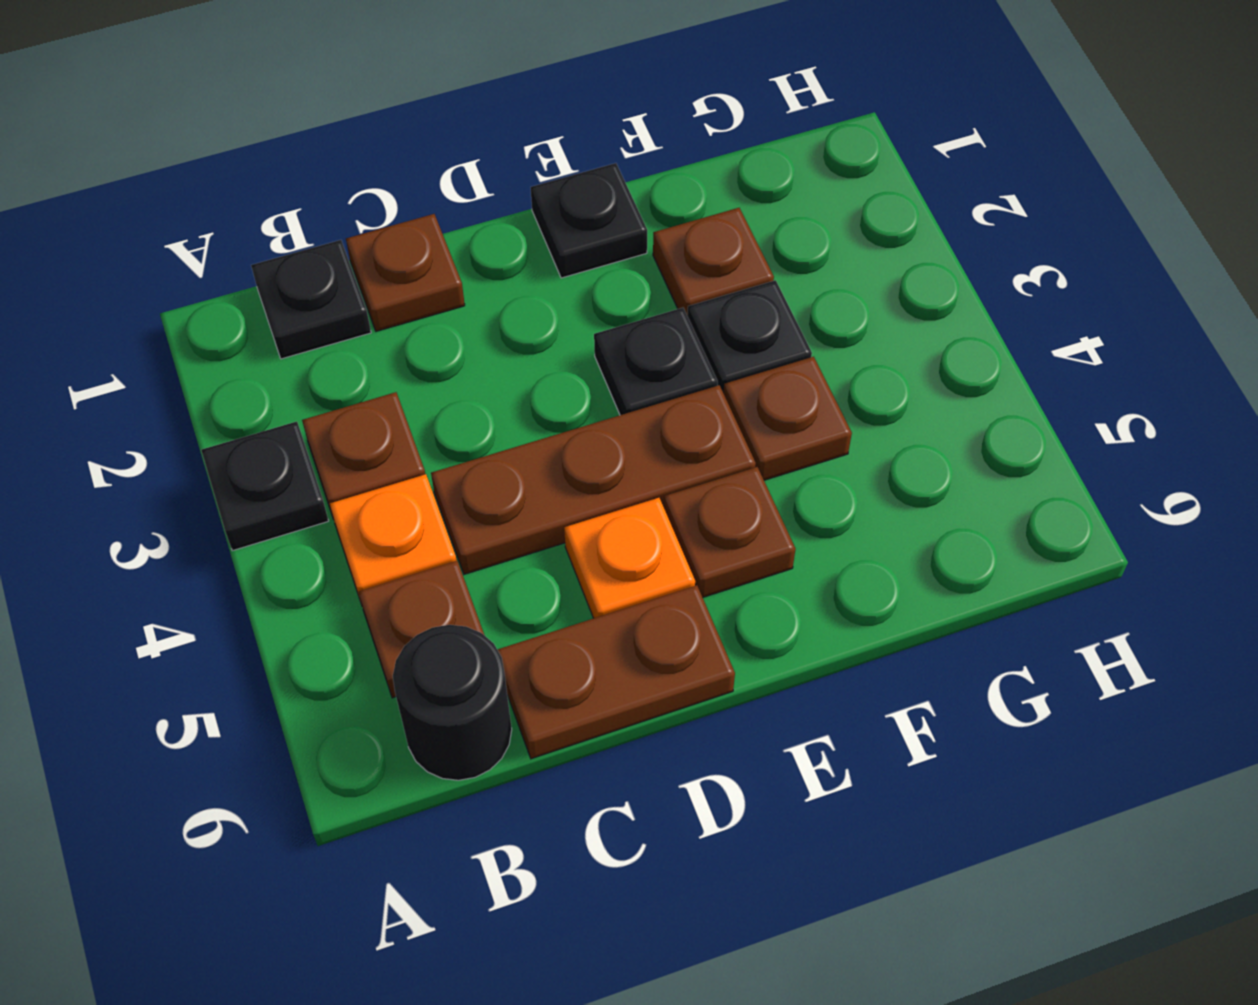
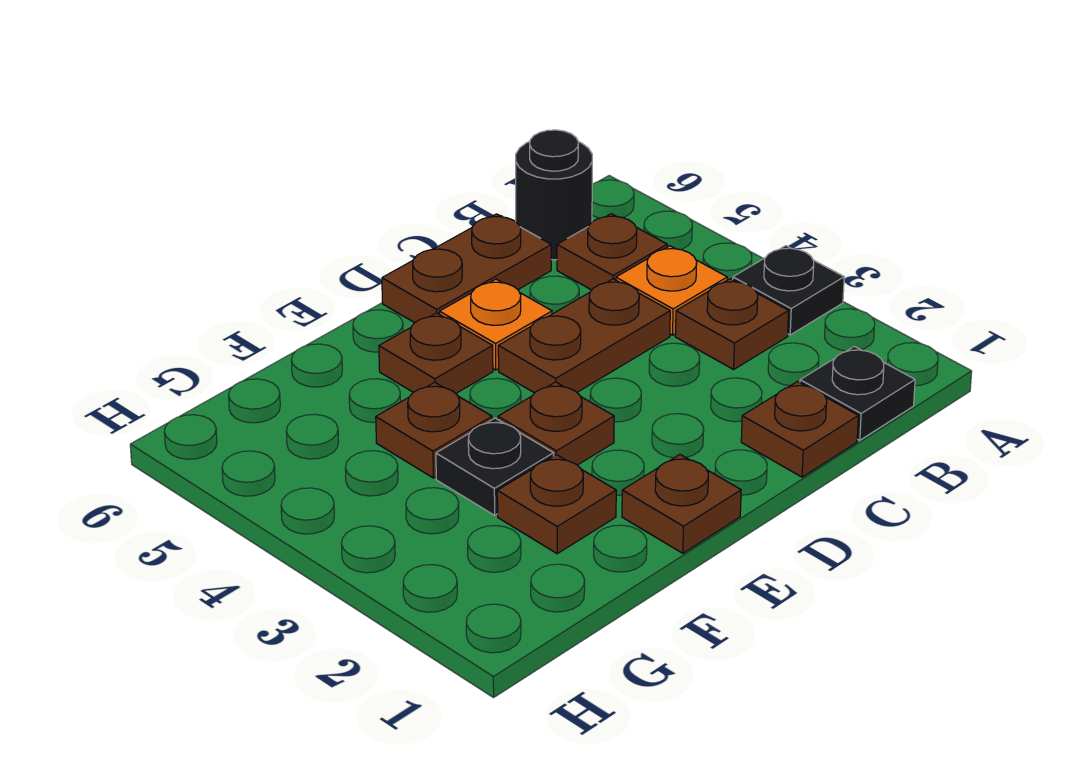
brown plate C4:E4 level 1 -> brown plate C4:D4 level 1
black plate E1 level 1 -> brown plate E1 level 1
black plate E3 level 1 -> brown plate E3 level 1

